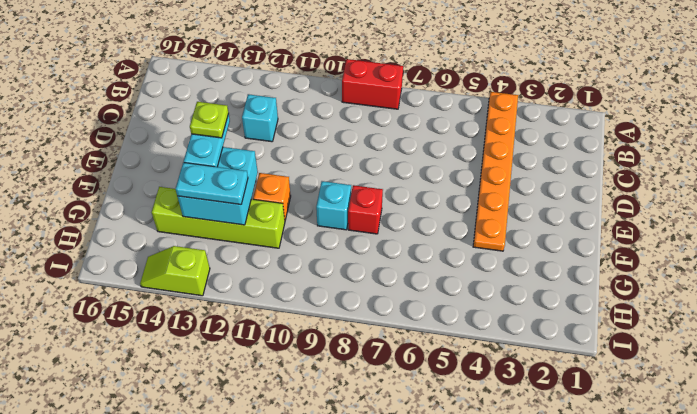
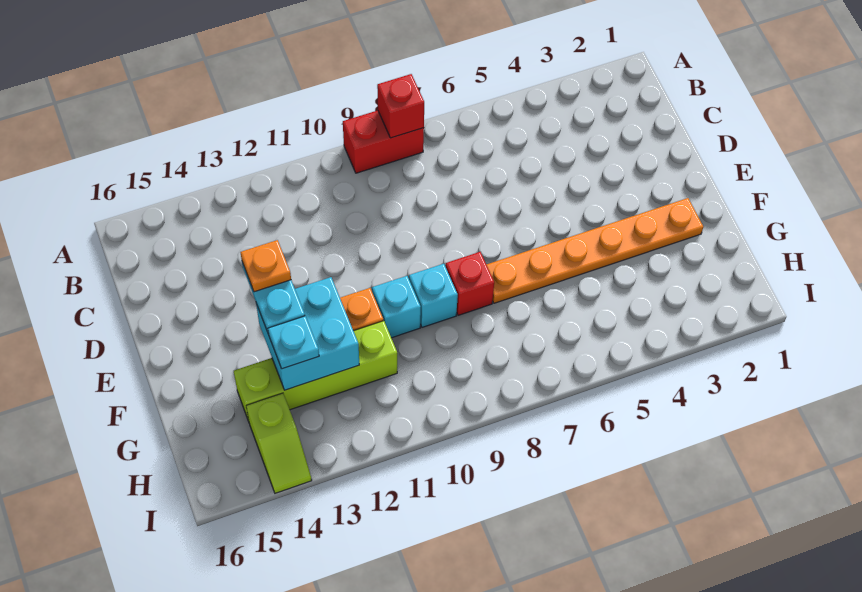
orange plate A4:F4 level 1 -> orange plate F2:F7 level 1
none -> red brick A8 level 2
cyan brick C12 level 1 -> cyan brick F10 level 1
lime plate E13 level 4 -> orange plate E13 level 4
cyan plate G12:G13 level 3 -> cyan plate G13 level 3
lime slope I13:I14 level 1 top 13 -> lime slope H14:I14 level 1 top H

